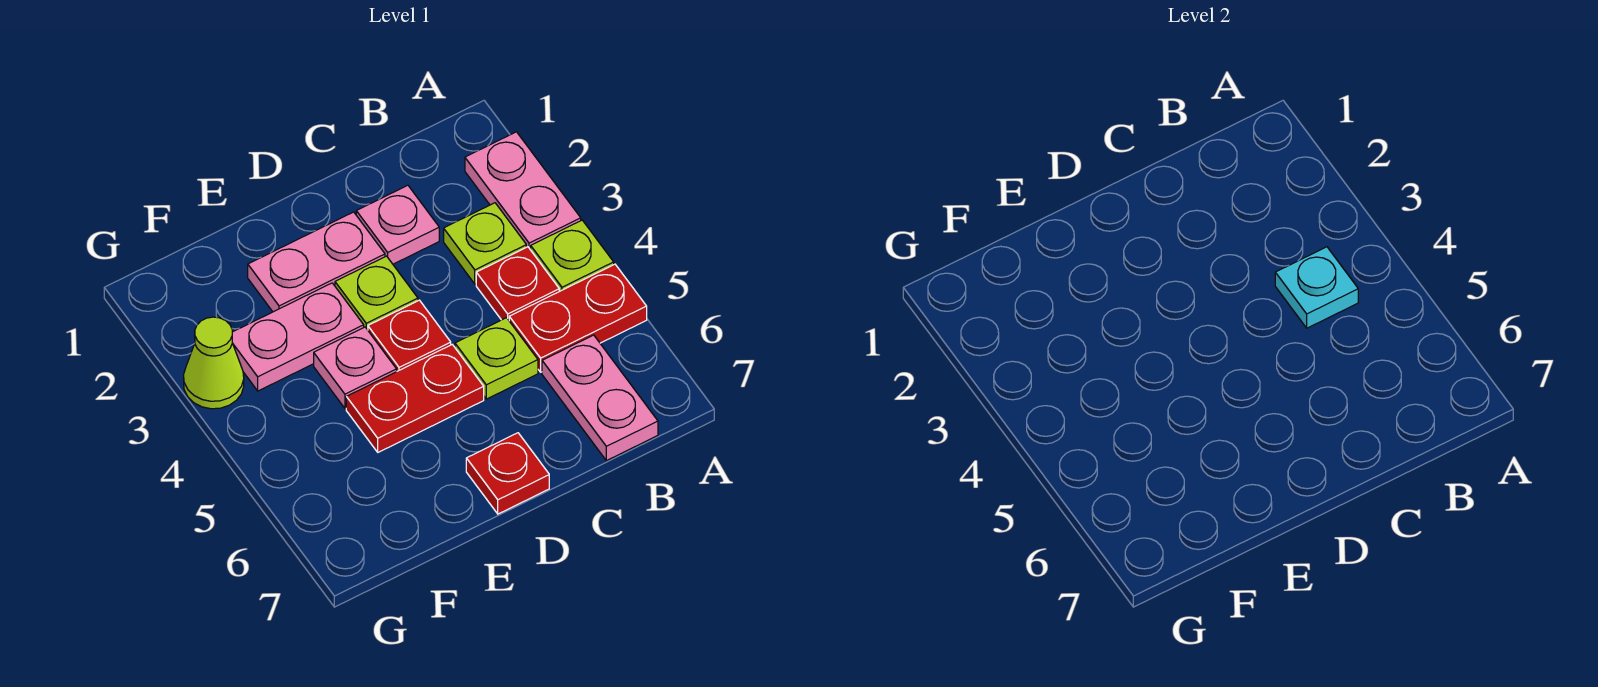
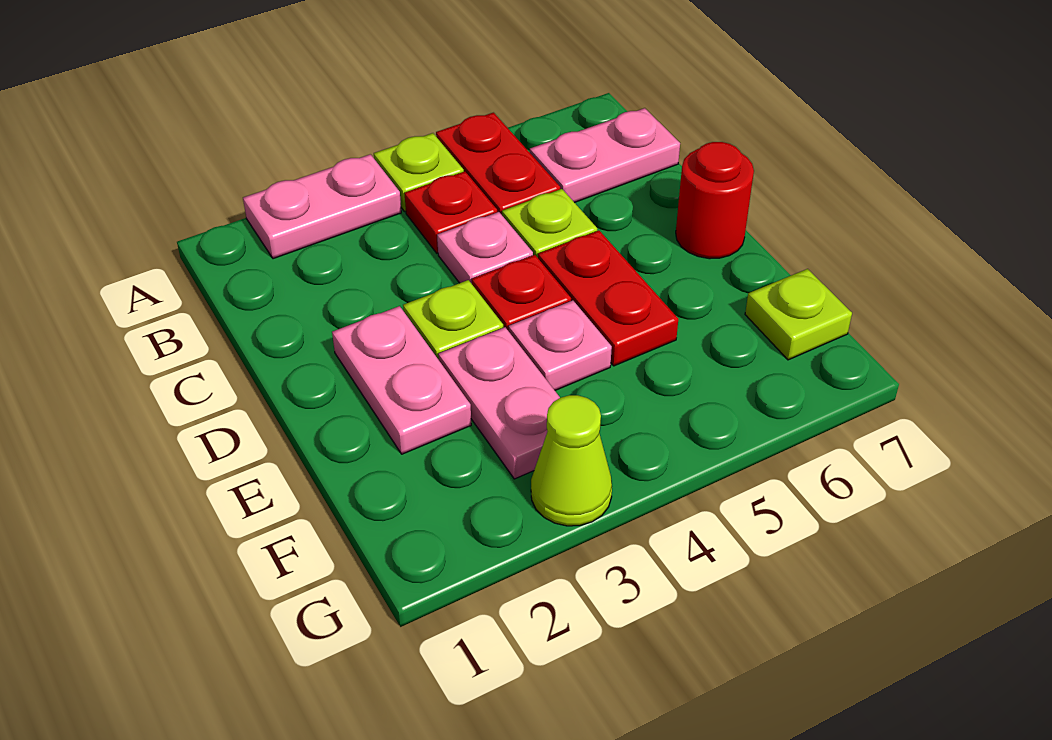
lime plate B3 level 1 -> lime plate F7 level 1
cyan plate B4 level 2 -> none
pink plate C2 level 1 -> pink plate C4 level 1
red plate D7 level 1 -> red round brick D7 level 1

